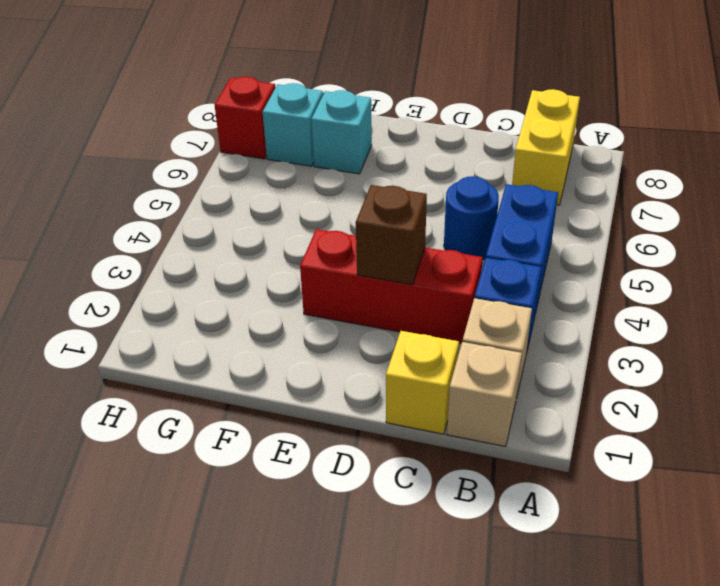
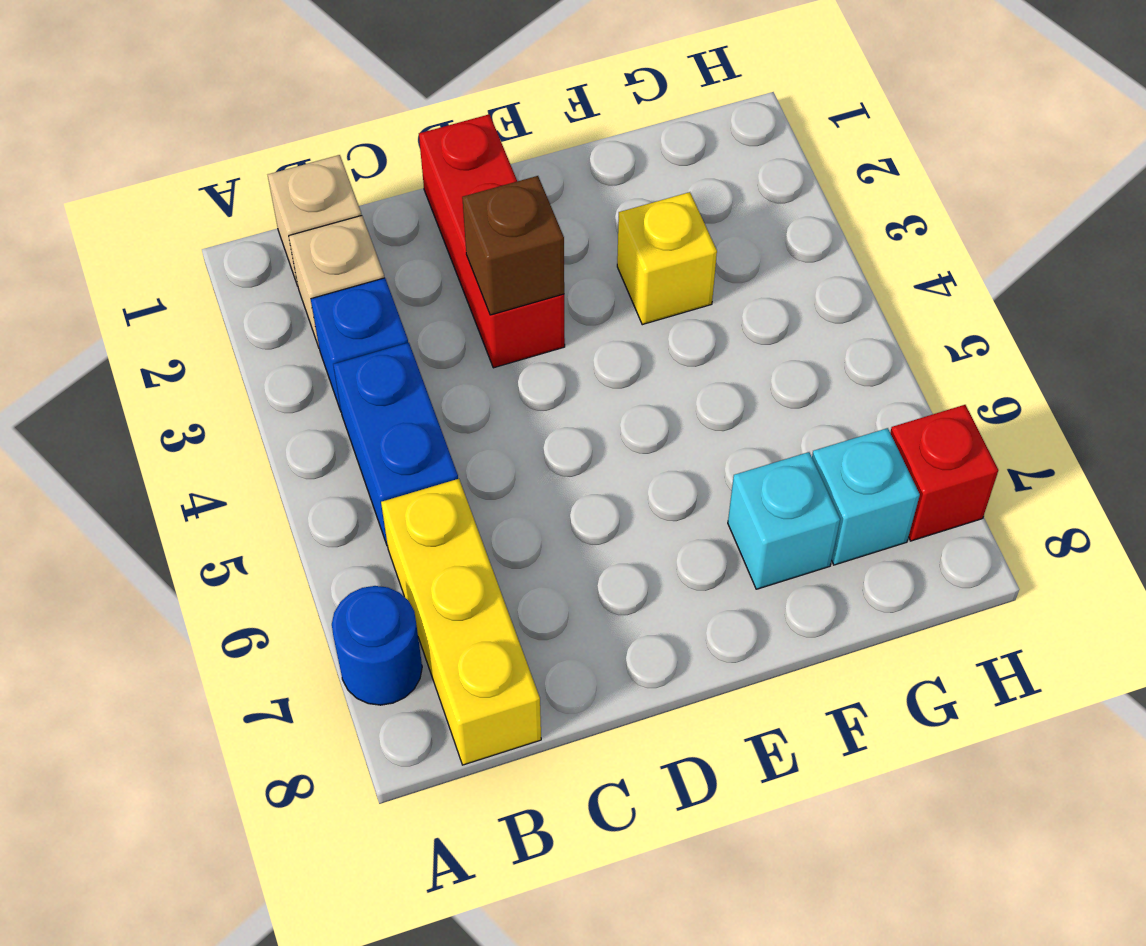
yellow brick B7:B8 level 1 -> yellow brick B6:B8 level 1
yellow brick C1 level 1 -> yellow brick F3 level 1
red brick C3:E3 level 1 -> red brick D1:D3 level 1
blue round brick C5 level 1 -> blue round brick A7 level 1

